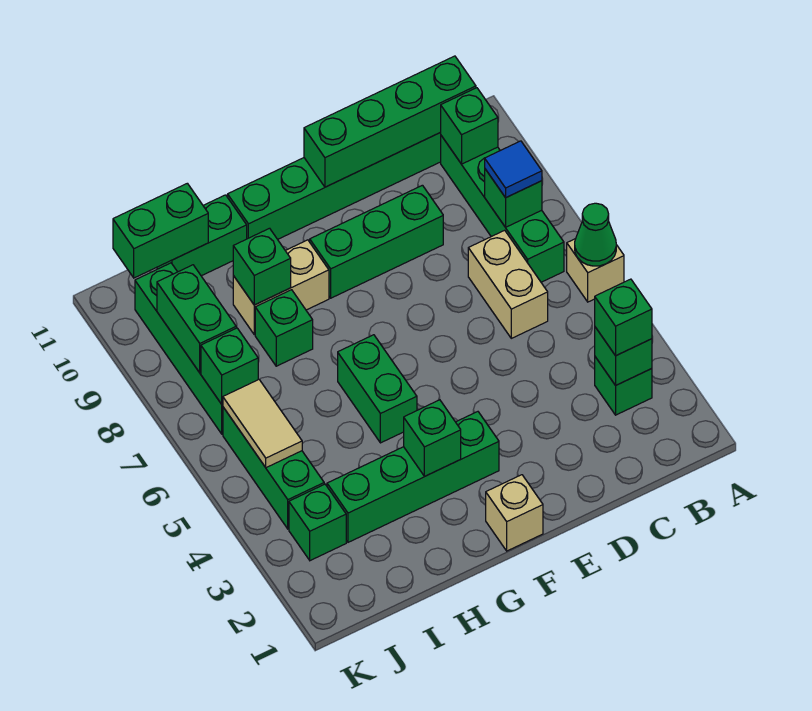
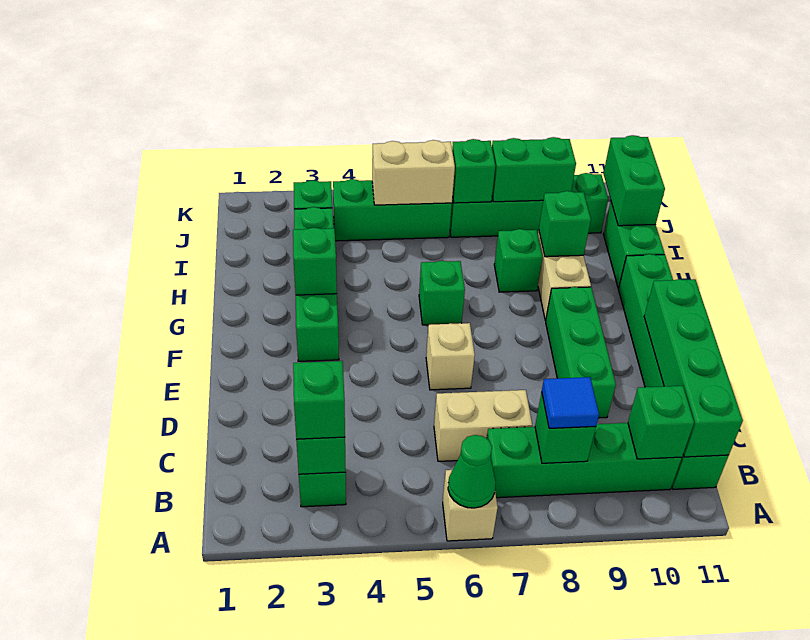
tan brick F1 level 1 -> tan brick E6 level 1
green brick G5:G6 level 1 -> green brick G6 level 1
tan tile J5:J6 level 2 -> tan brick J5:J6 level 2

